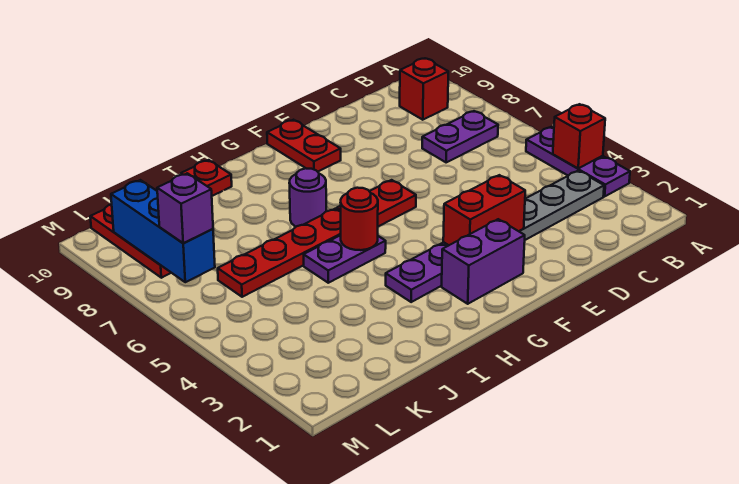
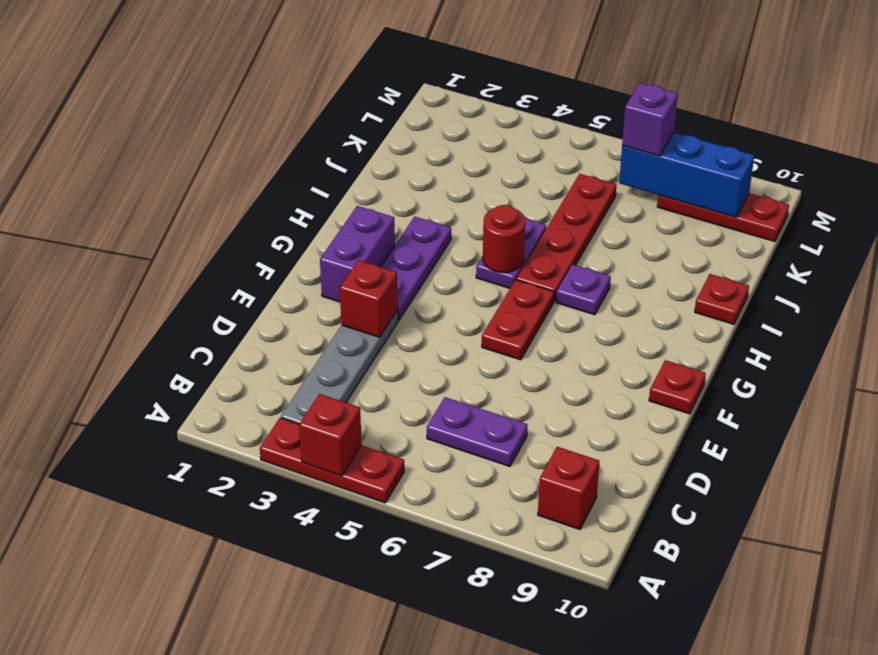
purple plate A3:A5 level 1 -> red plate A3:A5 level 1
purple plate B7:C7 level 1 -> purple plate C6:C7 level 1
red brick E3:F3 level 2 -> red brick E3 level 2
red plate F9:F10 level 1 -> red plate F10 level 1
purple round brick H7 level 1 -> purple plate H7 level 1

